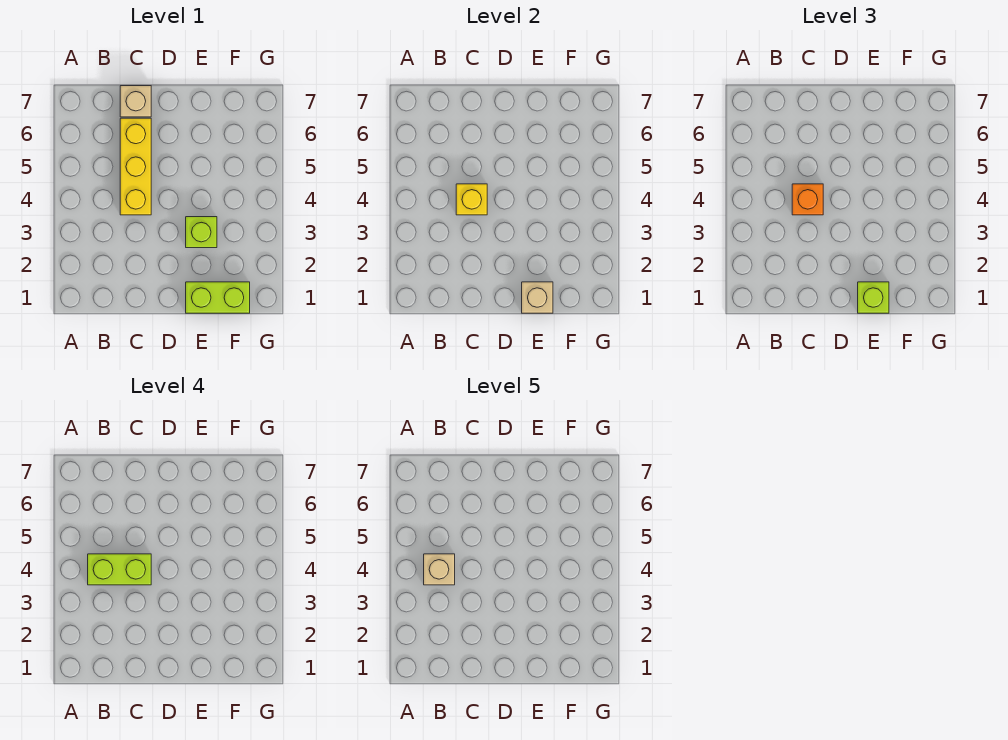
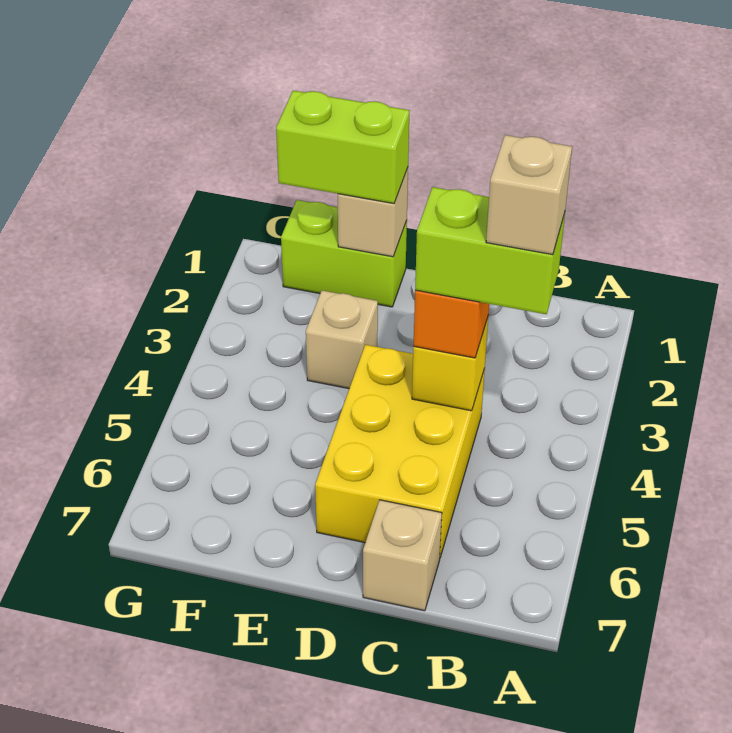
yellow brick C4:C6 level 1 -> yellow brick C4:D6 level 1
lime brick E1 level 3 -> lime brick E1:F1 level 3
lime brick E3 level 1 -> tan brick E3 level 1

